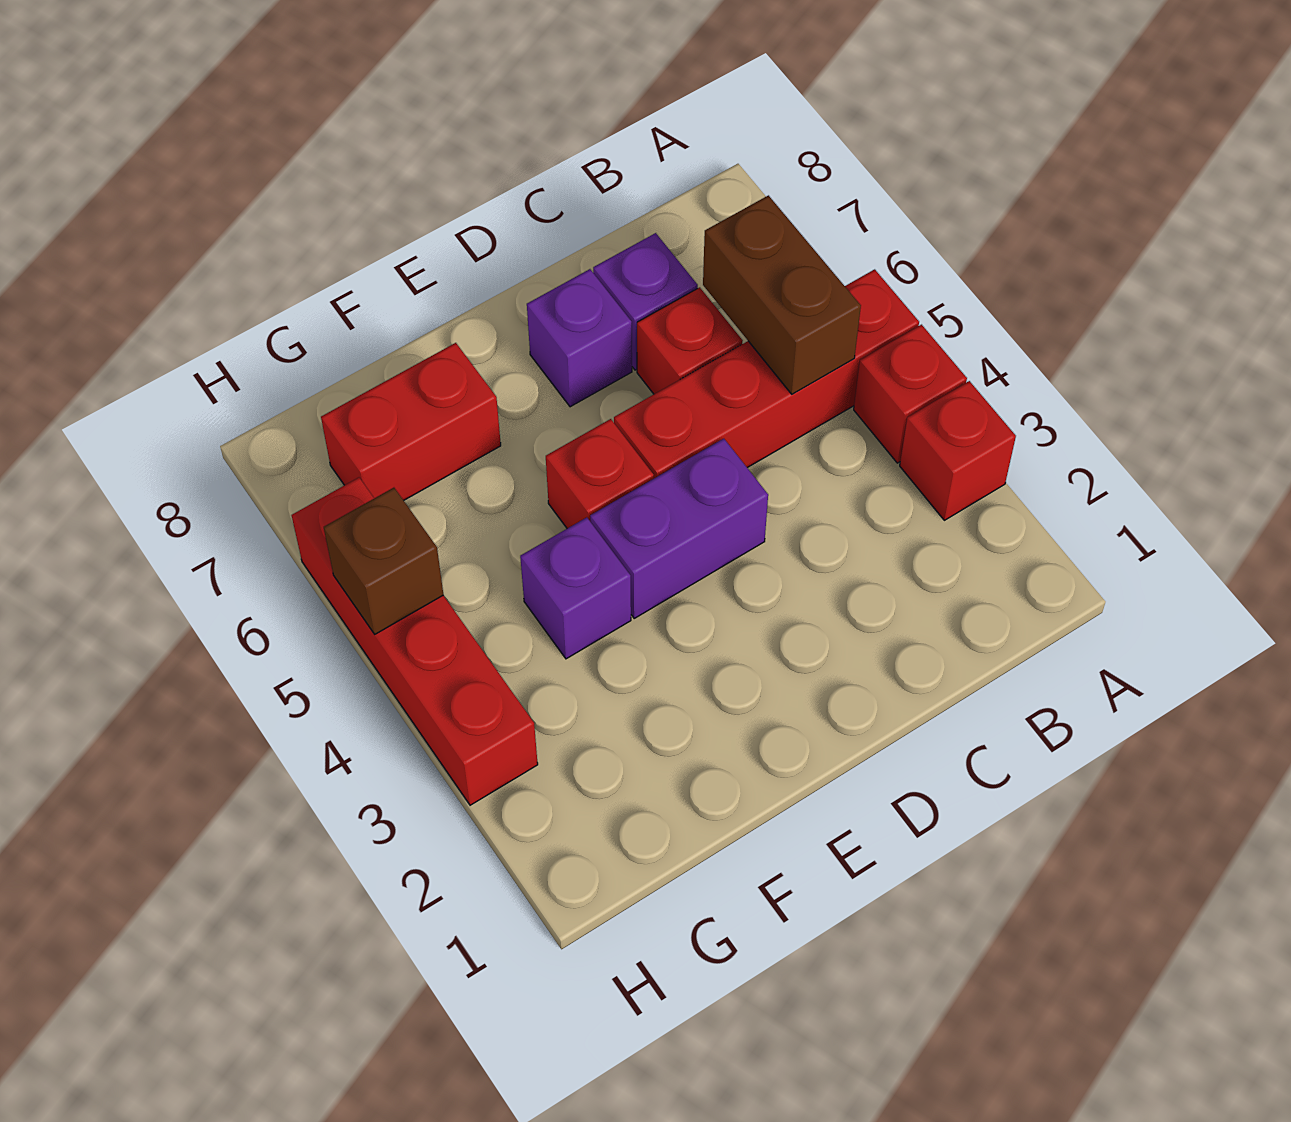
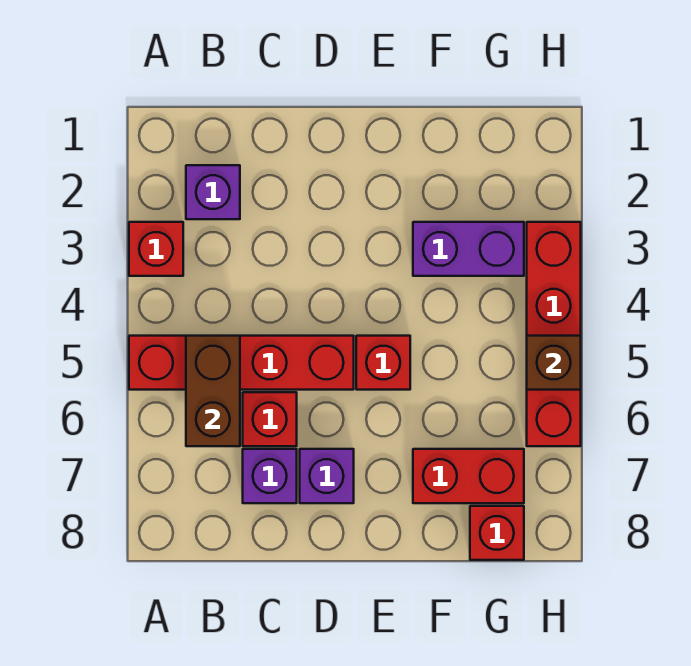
red brick A4 level 1 -> red brick G8 level 1
purple brick D4:E4 level 1 -> purple brick F3:G3 level 1
purple brick F4 level 1 -> purple brick B2 level 1

